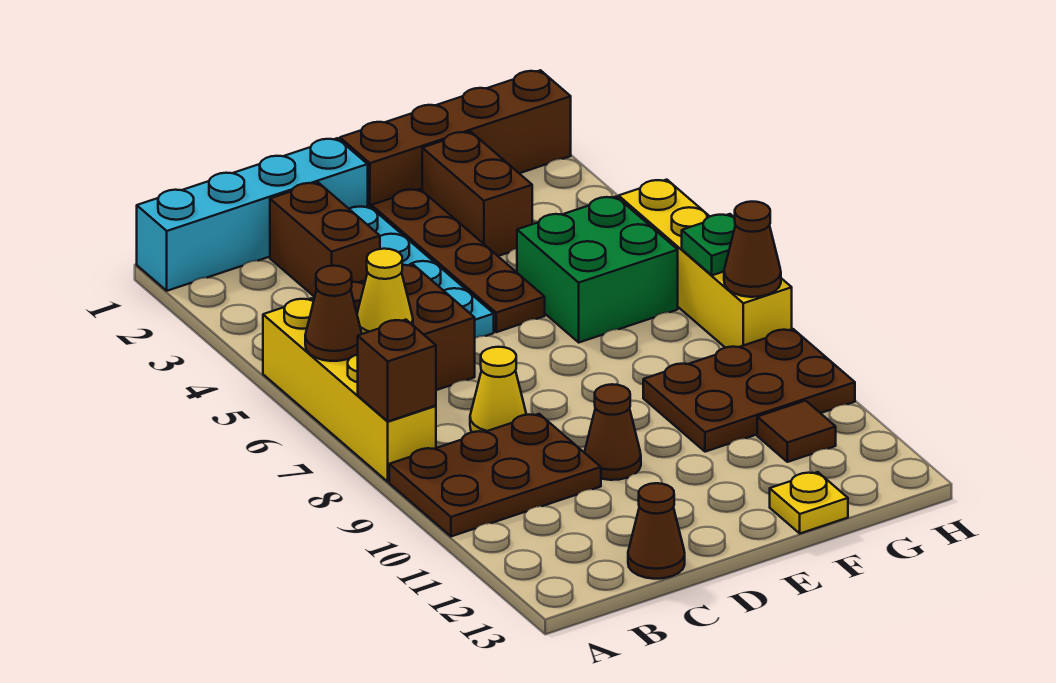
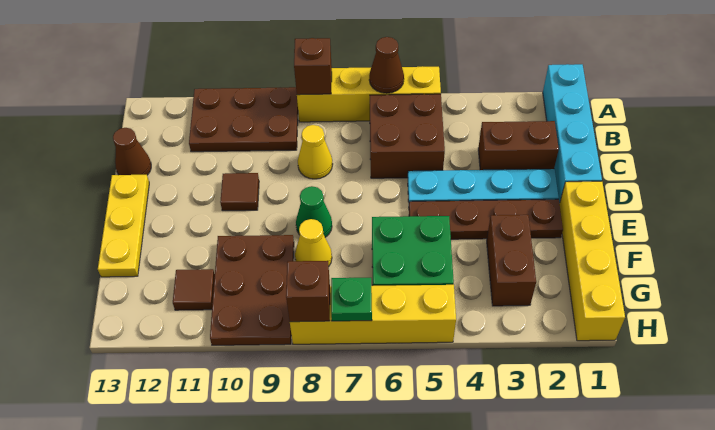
brown plate A9:C10 level 1 -> brown plate A9:B11 level 1
yellow cone B6 level 2 -> yellow cone F8 level 1
brown cone D10 level 1 -> brown tile D10 level 1
brown brick E1:H1 level 1 -> yellow brick E1:H1 level 1
none -> green cone E8 level 1
brown brick F2:F3 level 1 -> brown brick F3:G3 level 1
yellow plate F13 level 1 -> yellow plate D13:F13 level 1
brown cone H8 level 2 -> brown brick H8 level 2

